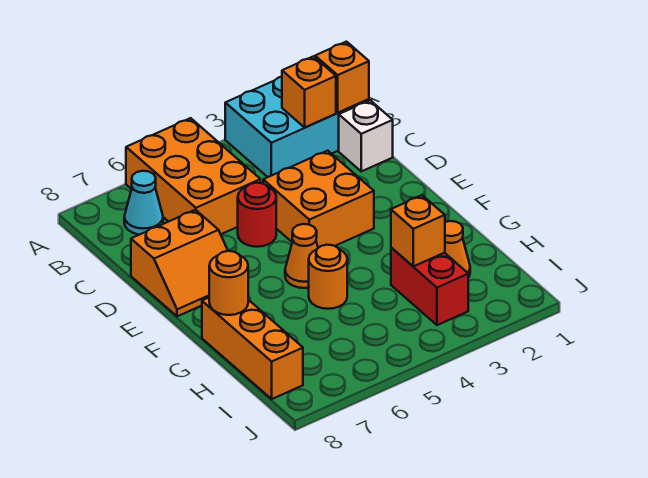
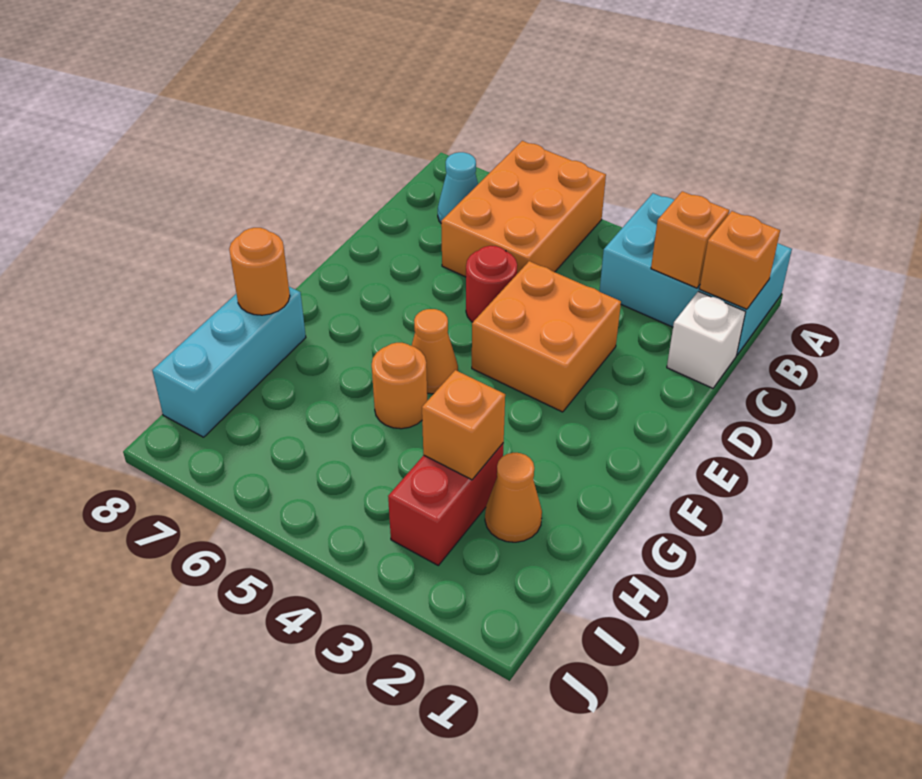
orange slope D7:E8 level 1 top D -> none
orange brick G8:I8 level 1 -> cyan brick G8:I8 level 1

